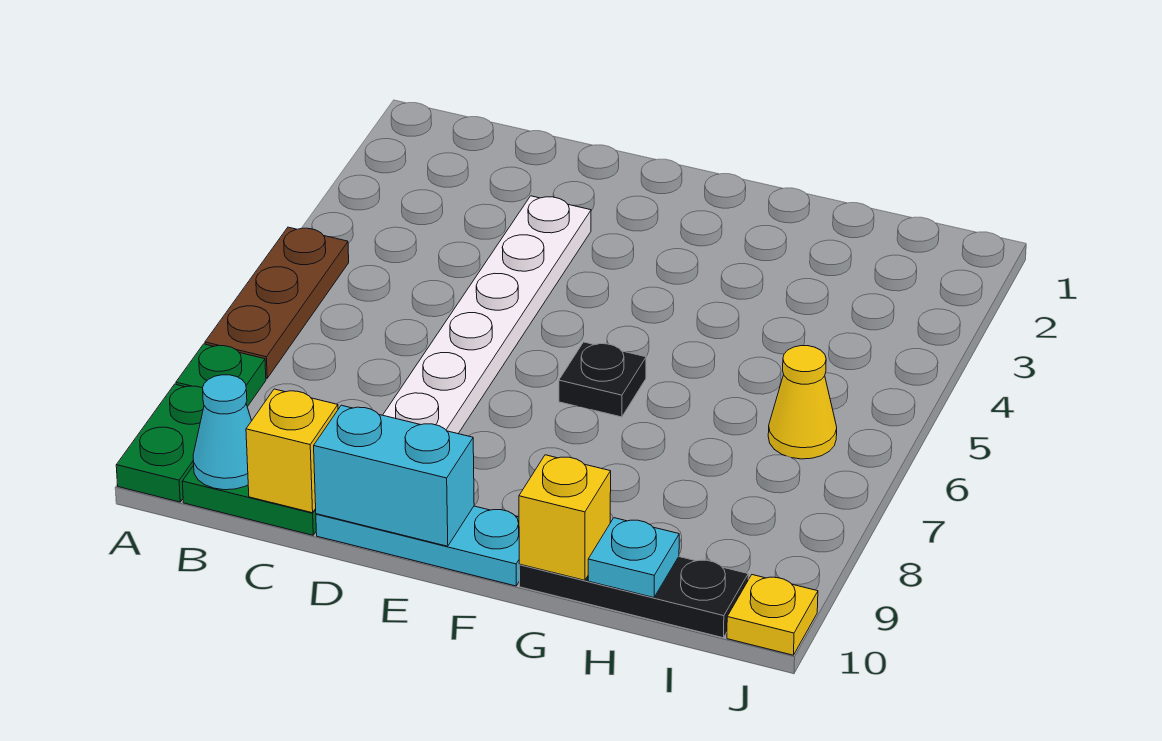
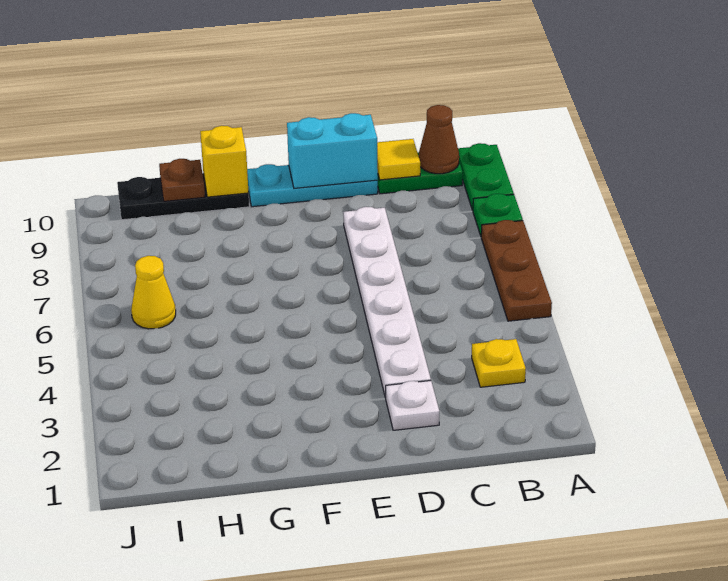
cyan cone B10 level 2 -> brown cone B10 level 2
yellow brick C10 level 2 -> yellow tile C10 level 2
none -> white plate D2 level 1
black plate F6 level 1 -> none
cyan plate H10 level 2 -> brown plate H10 level 2
yellow plate J10 level 1 -> yellow plate B3 level 1

